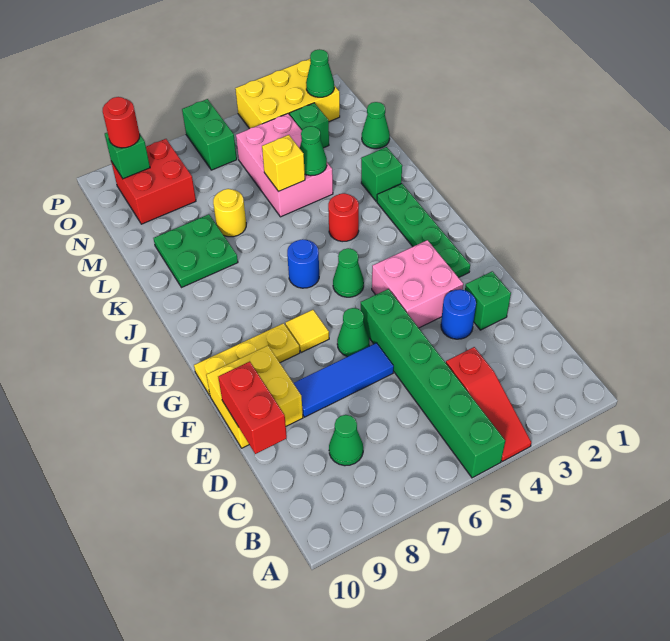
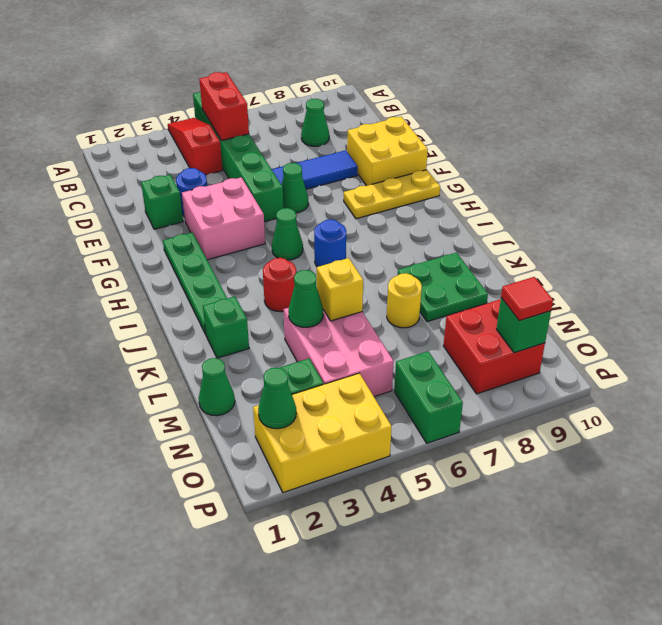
red brick D10:E10 level 2 -> red brick B5:C5 level 2
yellow tile G7 level 1 -> none
red round brick O9 level 3 -> red tile O9 level 3

